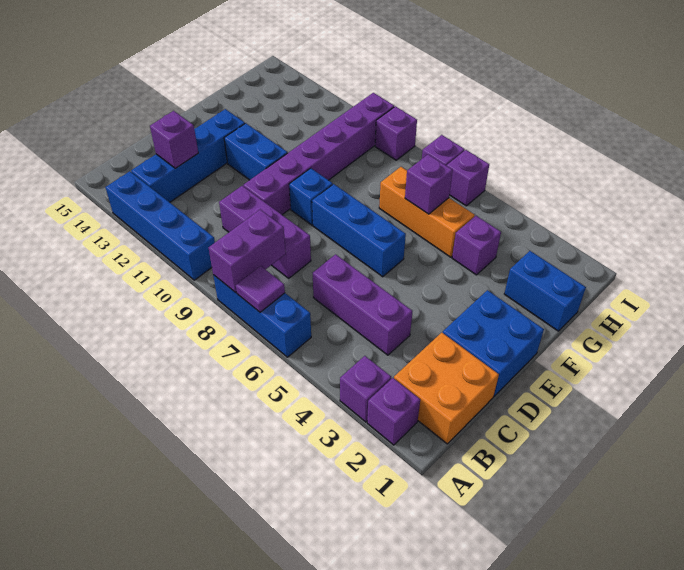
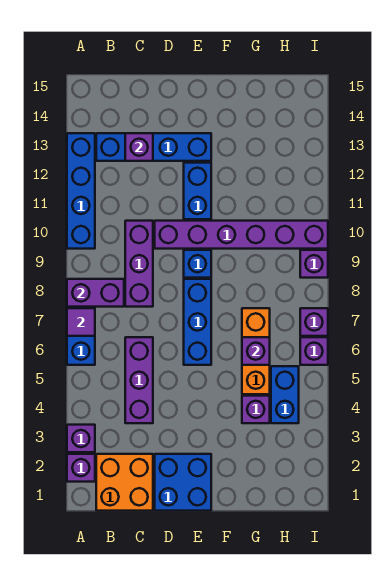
blue brick G1:G2 level 1 -> blue brick H4:H5 level 1

